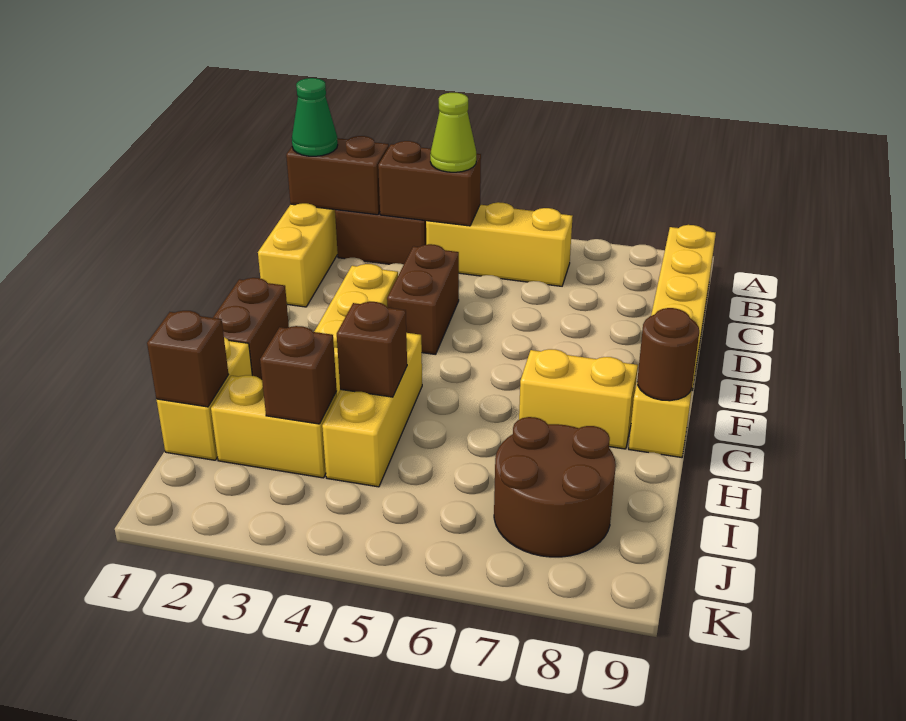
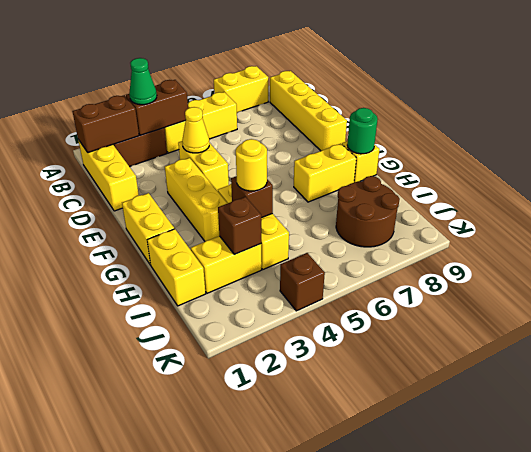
none -> yellow brick A7:A8 level 1
green cone B1 level 3 -> green cone B3 level 3
lime cone B4 level 3 -> none
brown brick D4:E4 level 1 -> yellow brick D4:E4 level 1
none -> yellow cone D4 level 2
brown brick F1:G1 level 1 -> yellow brick F1:G1 level 1
brown round brick G9 level 2 -> green round brick G9 level 2
none -> yellow round brick H4 level 3
brown brick I1 level 2 -> brown brick K4 level 1

